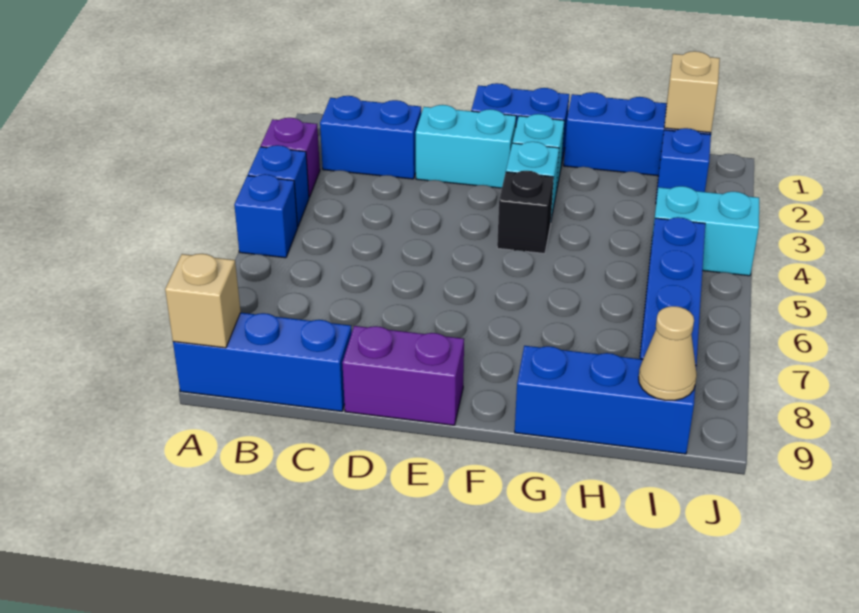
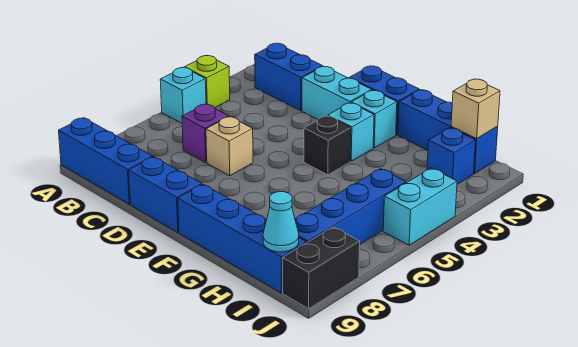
purple brick A3 level 1 -> purple brick C6 level 1
blue brick A4 level 1 -> lime brick A4 level 1
blue brick A5 level 1 -> cyan brick A5 level 1
tan brick A9 level 2 -> tan brick D6 level 1
purple brick D9:E9 level 1 -> blue brick D9:E9 level 1
blue brick G9:I9 level 1 -> blue brick F9:I9 level 1
cyan brick I4:J4 level 1 -> cyan brick J4:J5 level 1
tan cone I9 level 2 -> cyan cone I9 level 2
none -> black brick J8:J9 level 1

